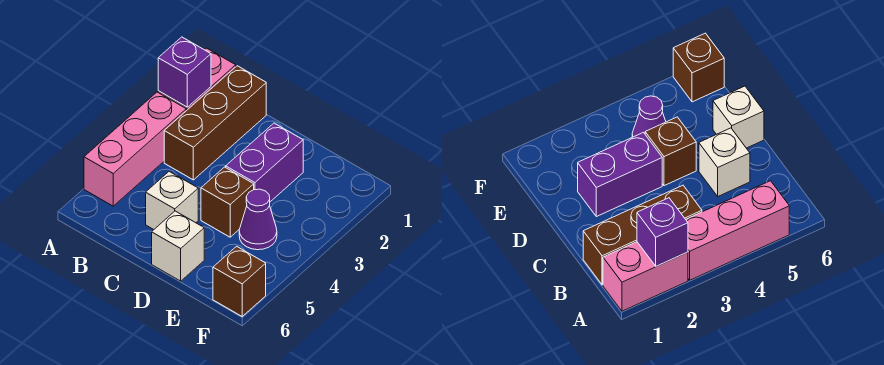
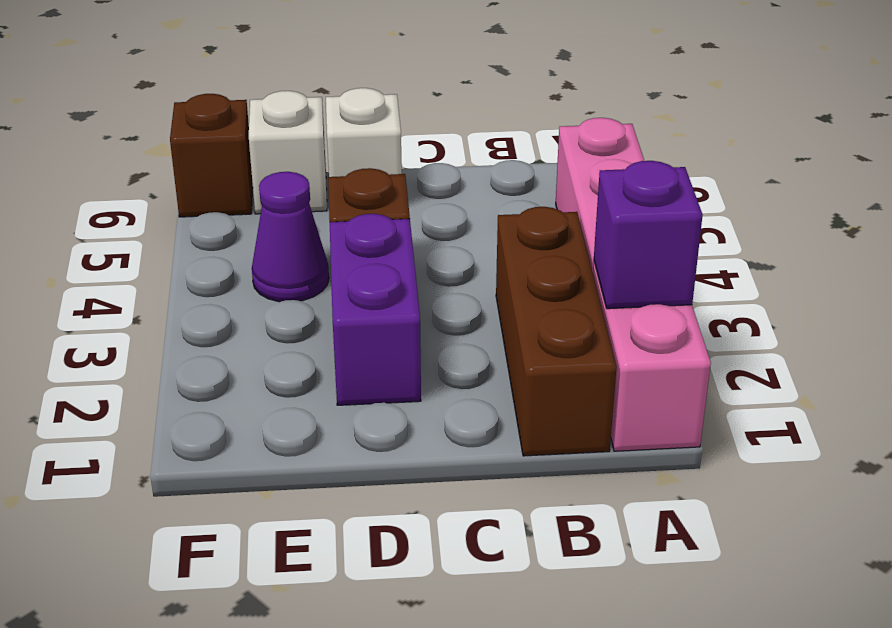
white brick C5 level 1 -> white brick E6 level 1

